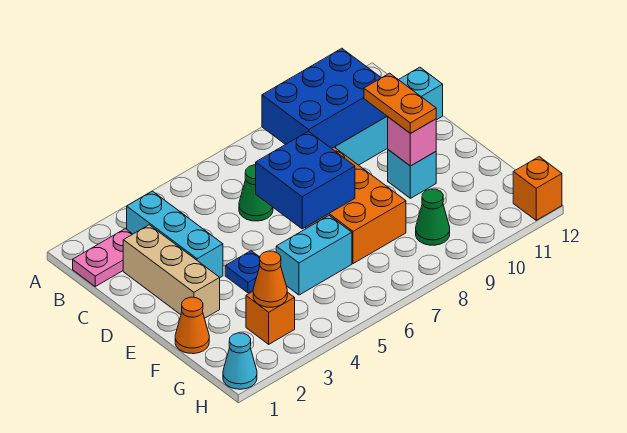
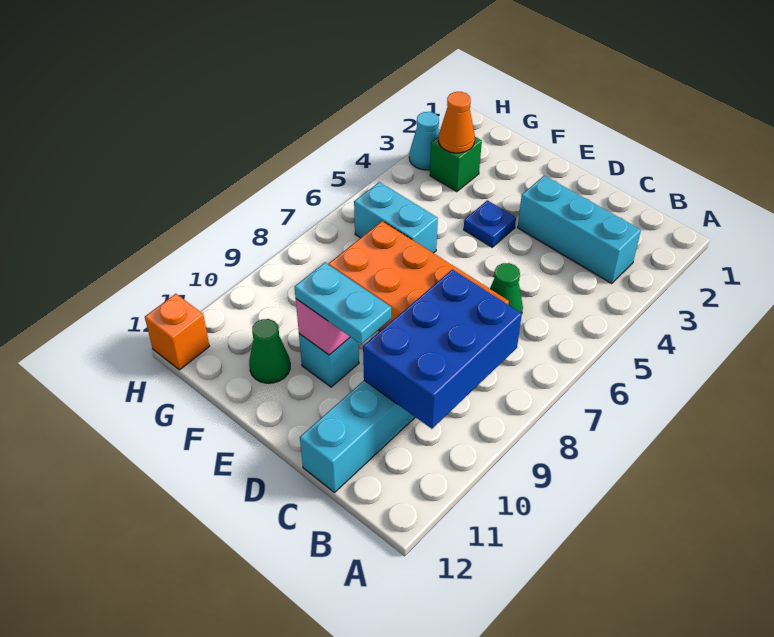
pink plate B1:B2 level 1 -> none
tan brick C2:E2 level 1 -> none
blue brick D6:E7 level 2 -> none
orange plate D10:E10 level 3 -> cyan plate D10:E10 level 3
orange cone F1 level 1 -> none
cyan brick F5:F6 level 1 -> cyan brick F6:G6 level 1
orange brick G3 level 1 -> green brick G3 level 1
green cone G9 level 1 -> green cone F11 level 1
cyan cone H1 level 1 -> cyan cone H3 level 1

